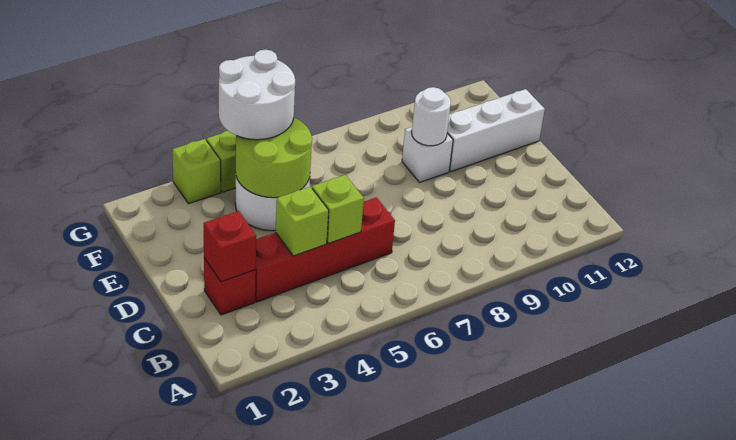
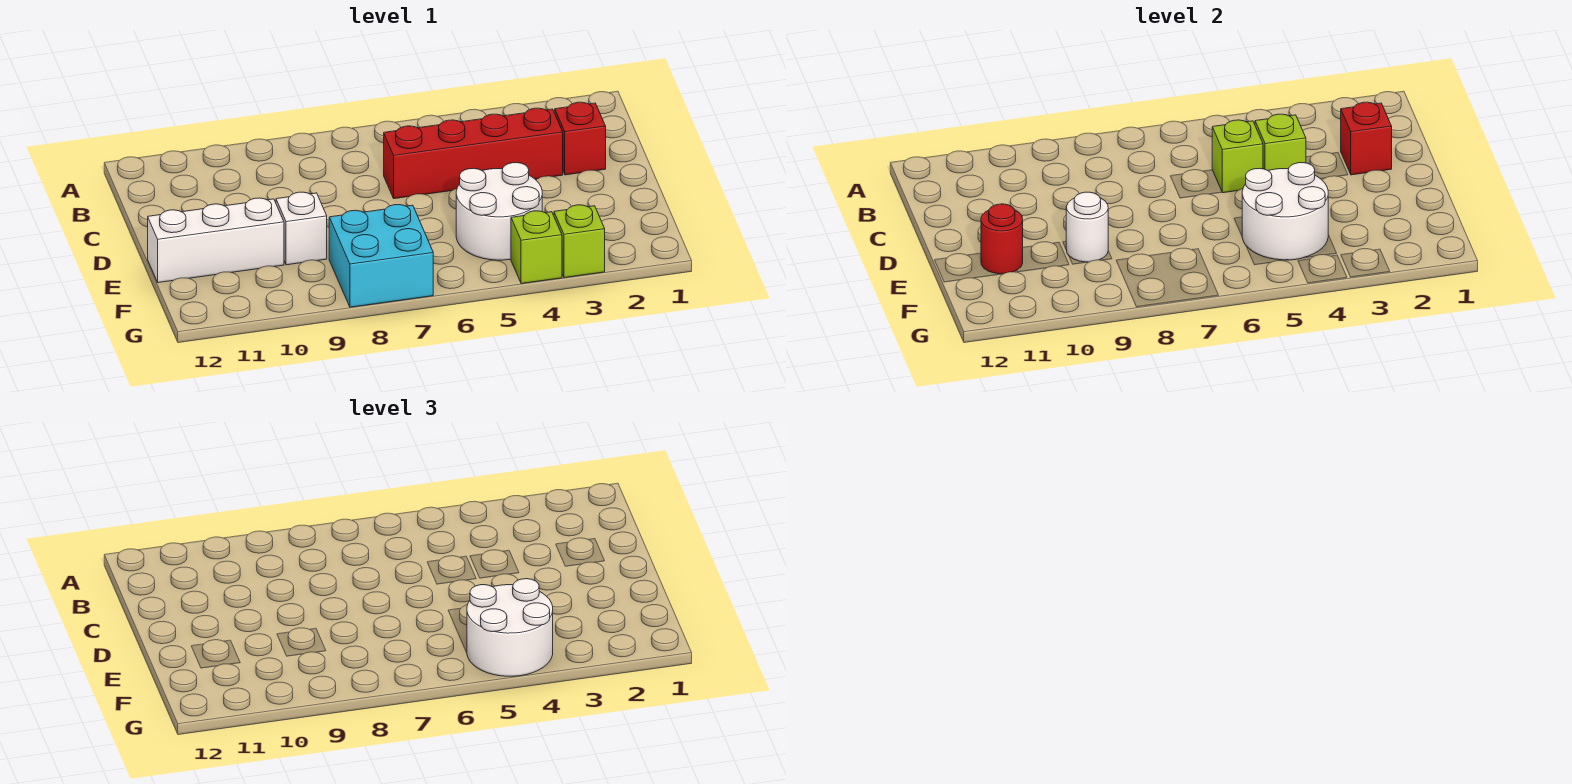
lime round brick E4:F5 level 2 -> white round brick E4:F5 level 2
none -> red round brick E11 level 2
none -> cyan brick F7:G8 level 1

